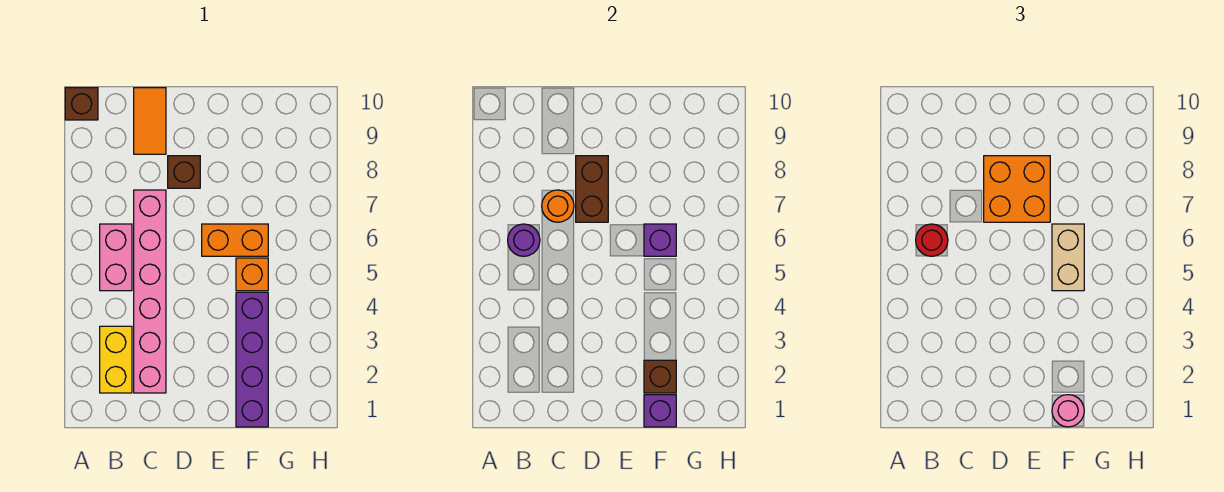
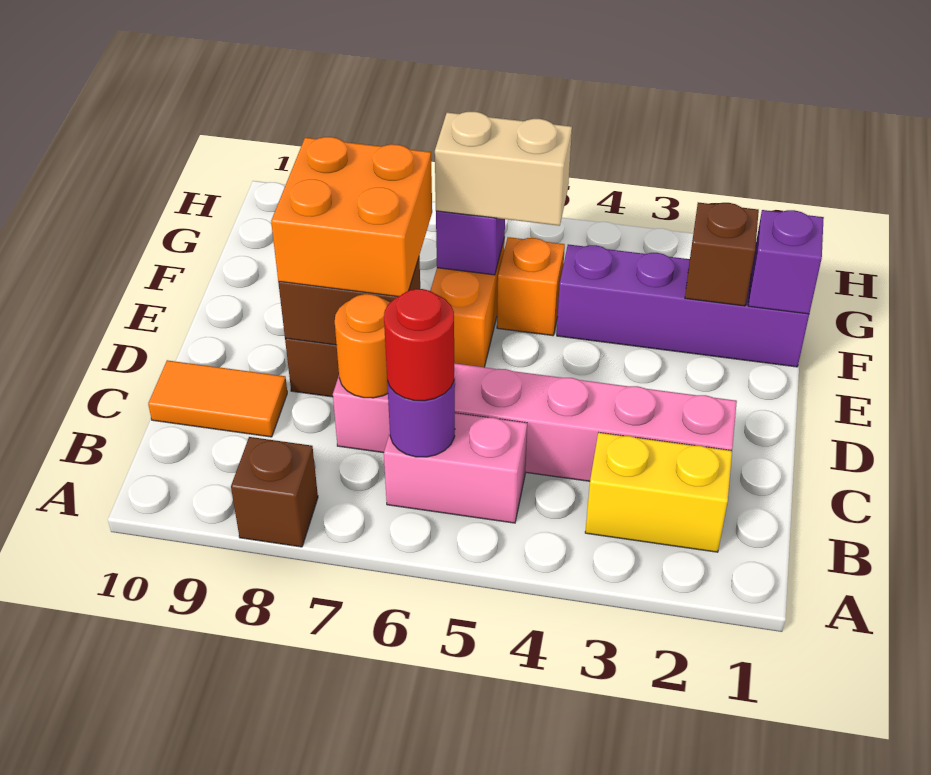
brown brick A10 level 1 -> brown brick A8 level 1
pink round brick F1 level 3 -> none

